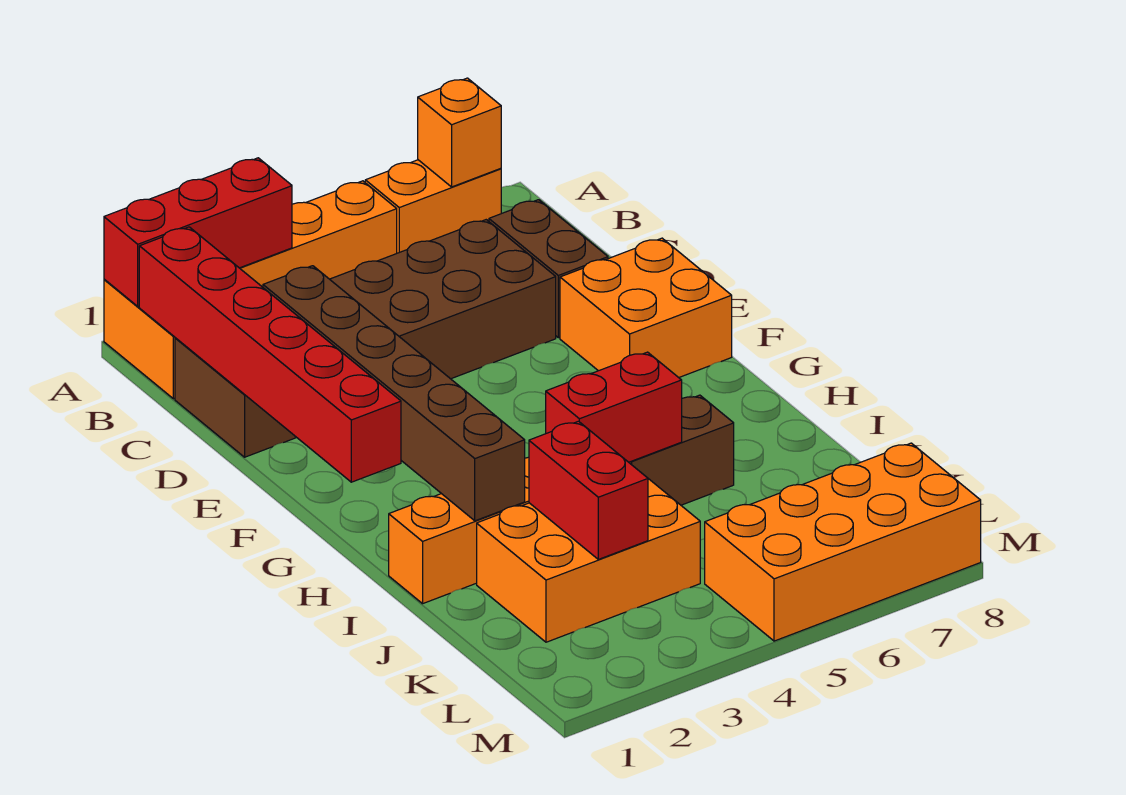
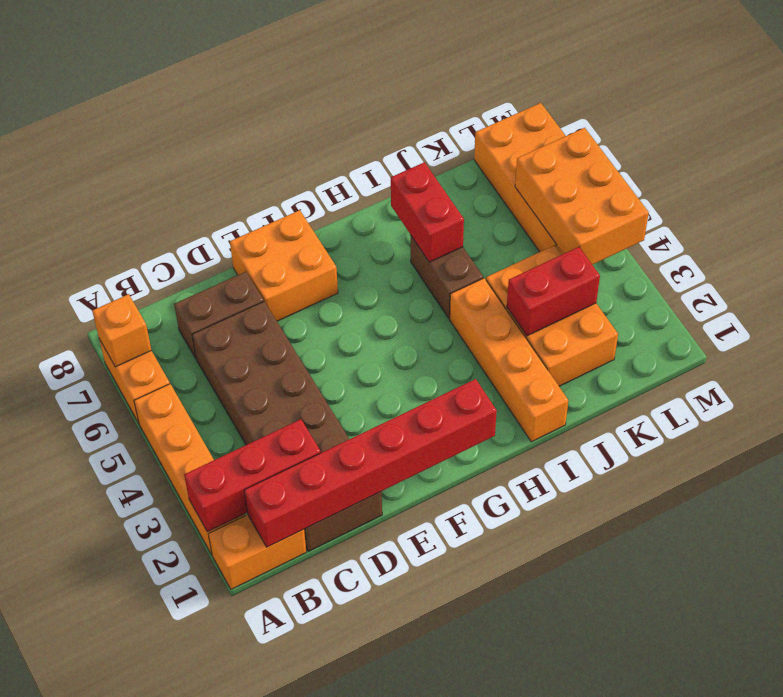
red brick A1:A3 level 2 -> red brick A2:C2 level 2
brown brick D2:I2 level 2 -> none
red brick I4:I5 level 2 -> red brick I6:I7 level 2
none -> orange brick L4:M6 level 2

